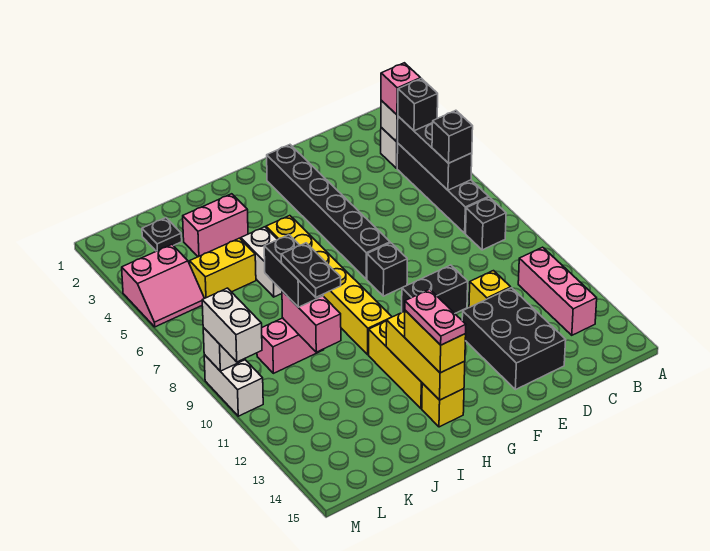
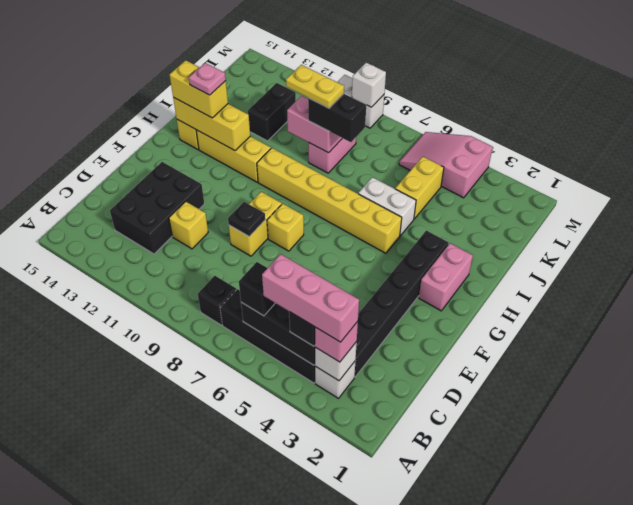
pink brick B11:B13 level 1 -> pink brick B3:B5 level 4
black brick D12:E14 level 1 -> black brick C12:E13 level 1
none -> yellow brick E9:F9 level 1
black brick E10:F10 level 1 -> black brick J12:K12 level 1
black brick F2:F7 level 1 -> black brick C3:H3 level 1
black brick F8 level 1 -> yellow brick F8 level 1
pink plate H13:H14 level 4 -> pink plate H13 level 4
pink brick I3:J3 level 1 -> pink brick G2:H2 level 1
black plate J9:J10 level 4 -> yellow plate J9:J10 level 4
black plate K2 level 1 -> black plate E9 level 2
pink slope L4:M5 level 1 top 4 -> pink slope L4:M6 level 1 top 4
white brick M9:M10 level 3 -> none

